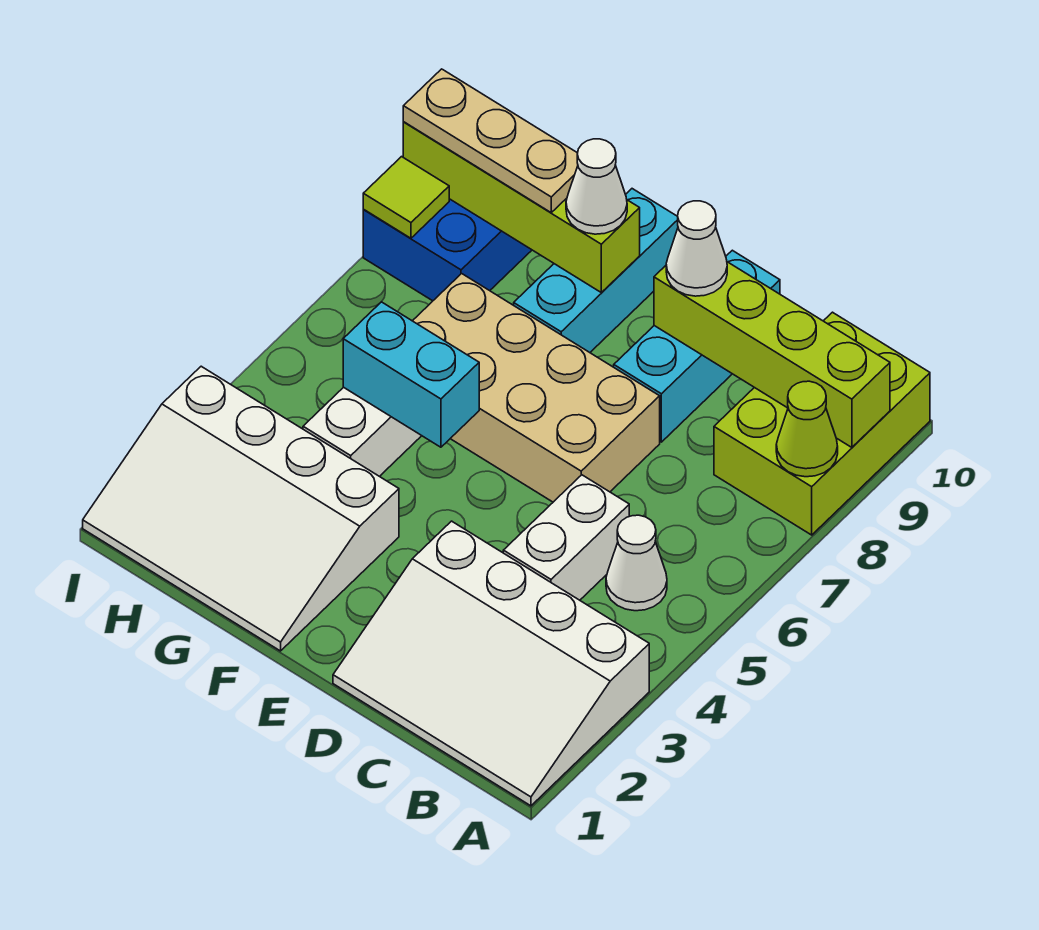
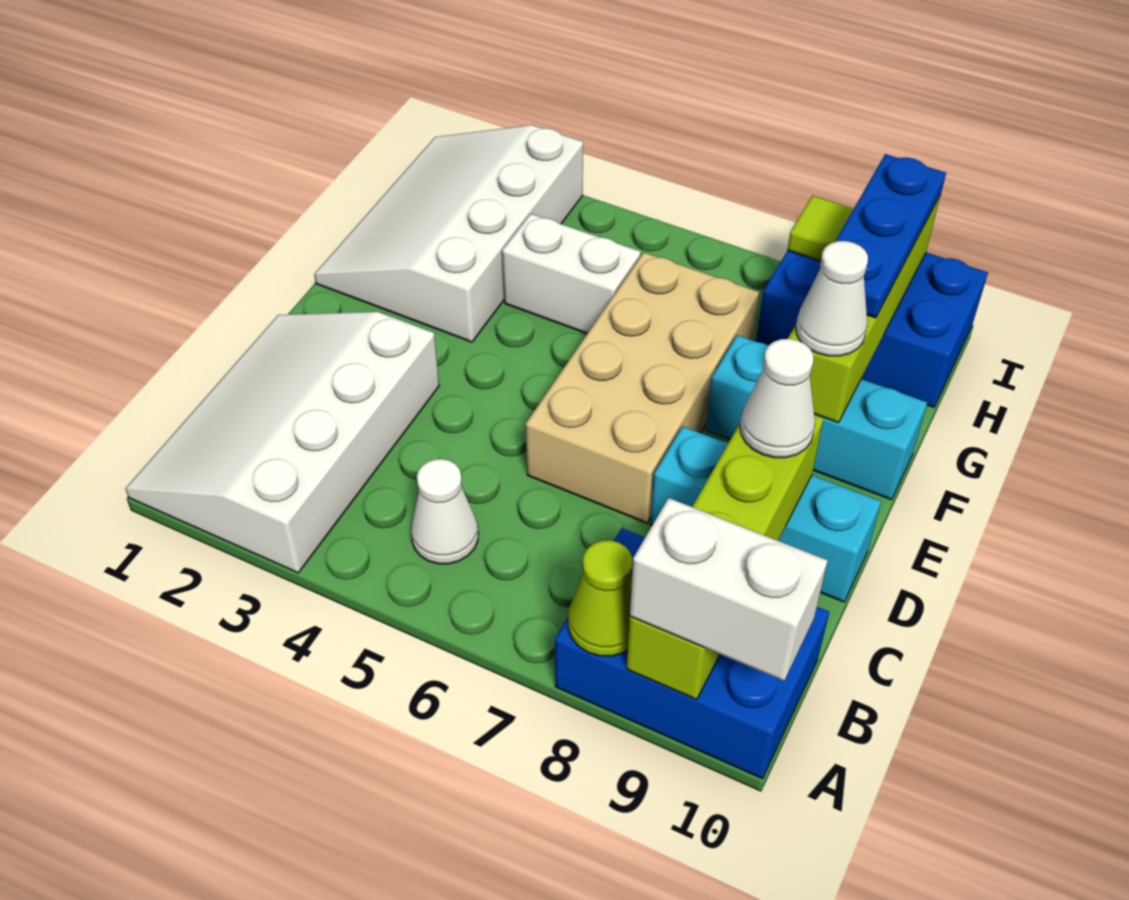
lime brick A8:B10 level 1 -> blue brick A8:B10 level 1
white brick C4:C5 level 1 -> white brick A9:A10 level 3
cyan brick F5:G5 level 2 -> none
tan plate G9:I9 level 3 -> blue plate G9:I9 level 3

